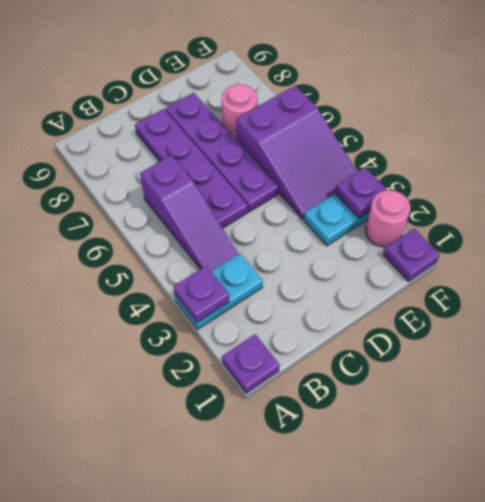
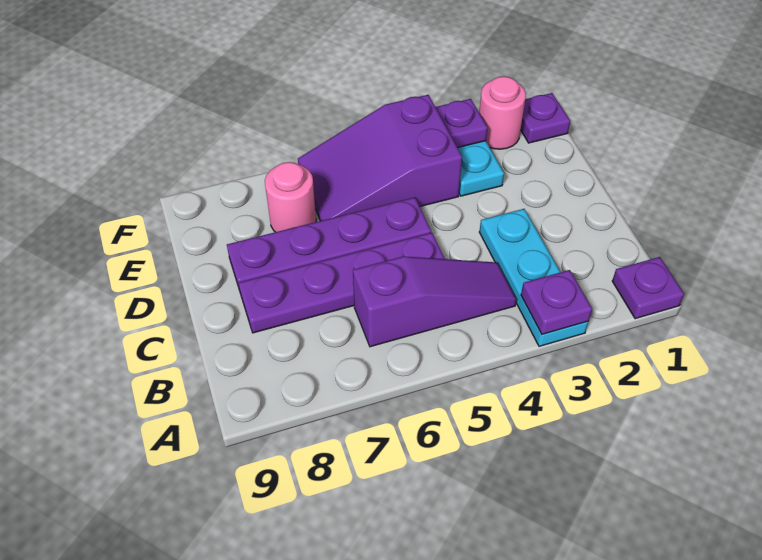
cyan plate A3:B3 level 1 -> cyan plate A3:C3 level 1
purple slope E4:F6 level 1 top 6 -> purple slope E4:F6 level 1 top 4

